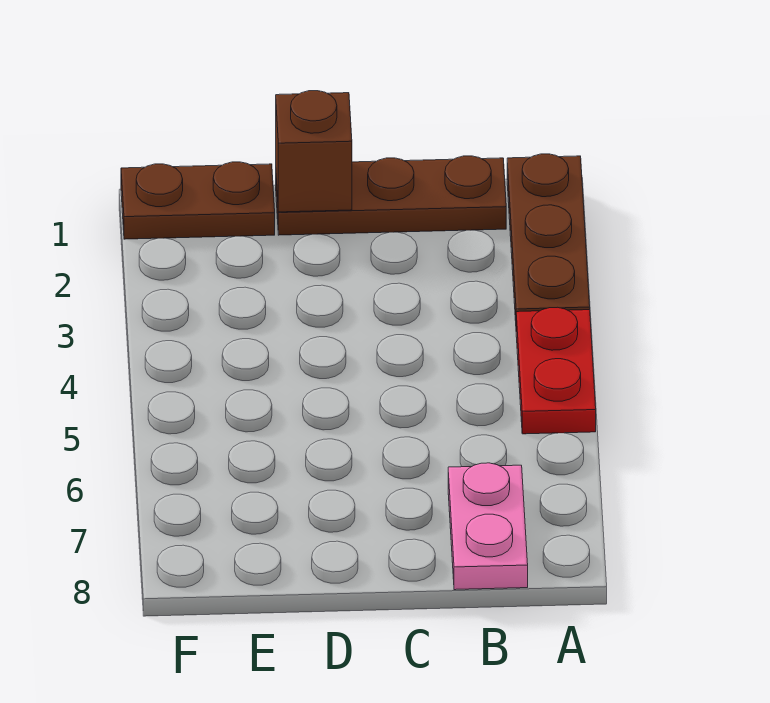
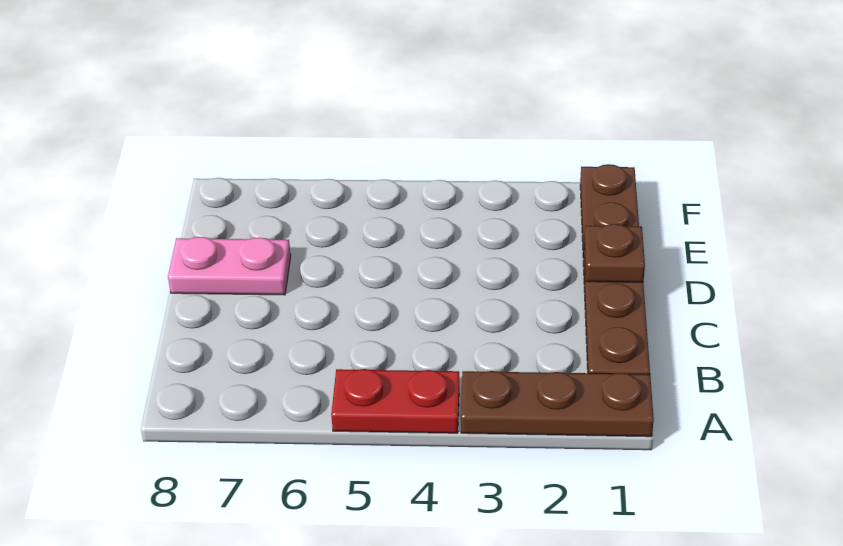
pink plate B7:B8 level 1 -> pink plate D7:D8 level 1
brown brick D1 level 2 -> brown plate D1 level 2

